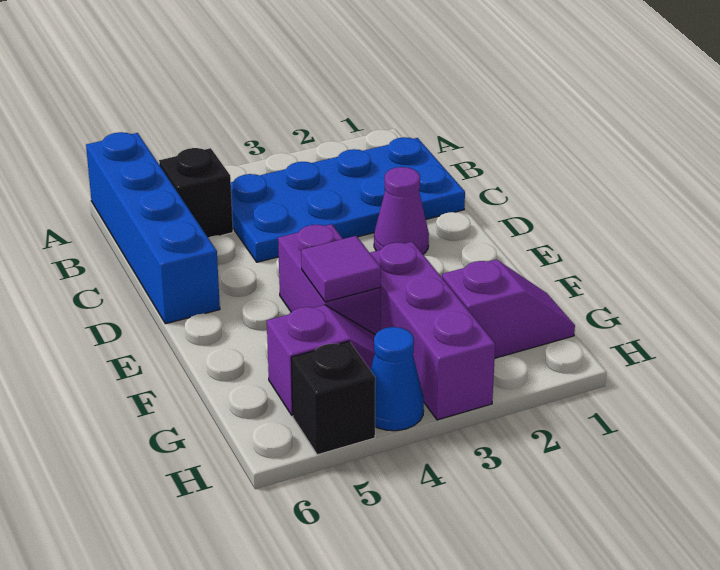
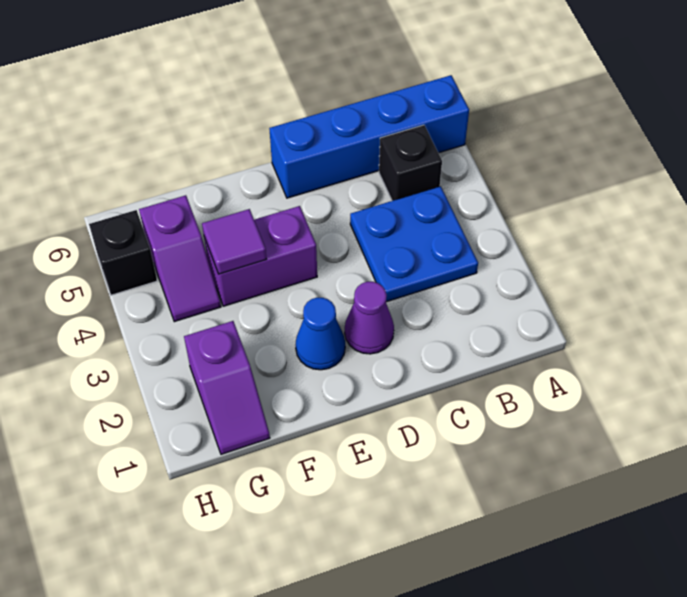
blue plate B1:C4 level 1 -> blue plate B3:C4 level 1
purple brick F3:H3 level 1 -> none
blue cone H4 level 1 -> blue cone E2 level 1

